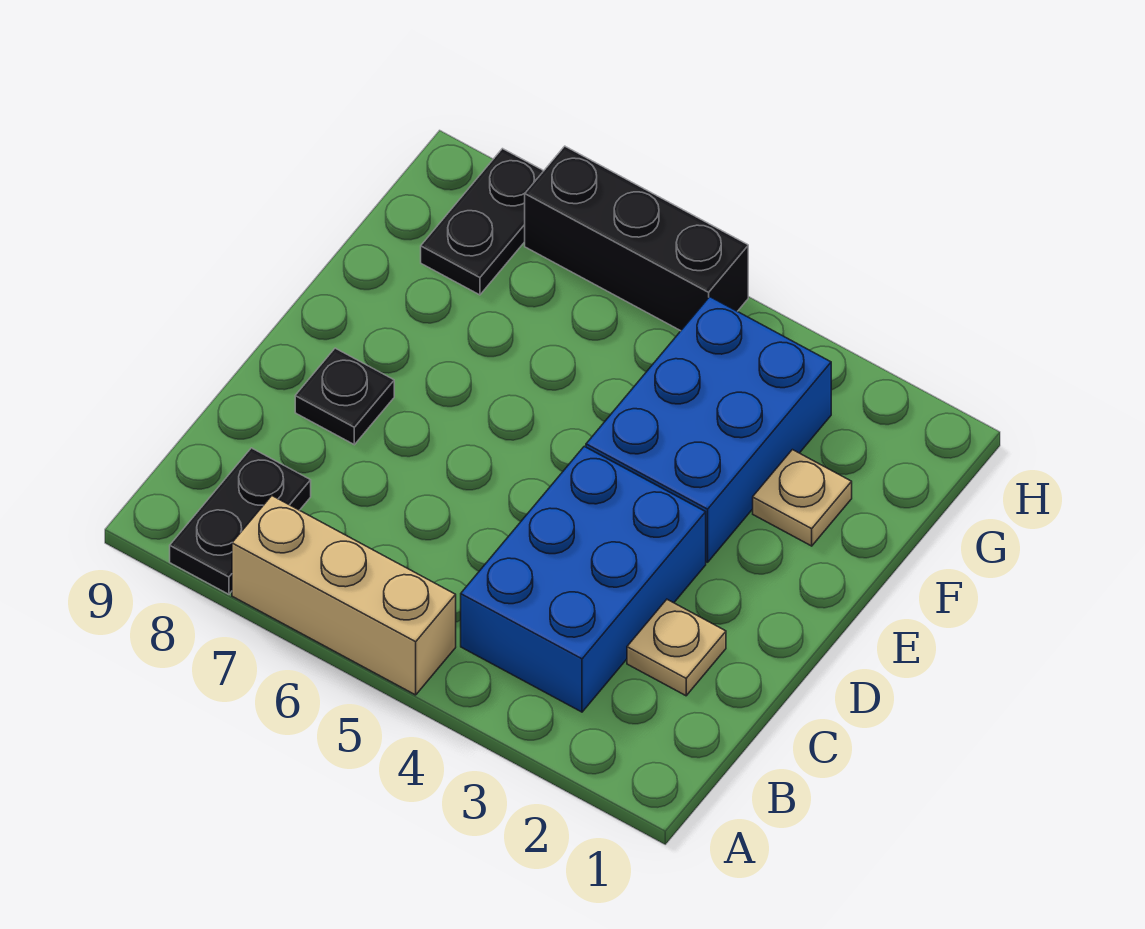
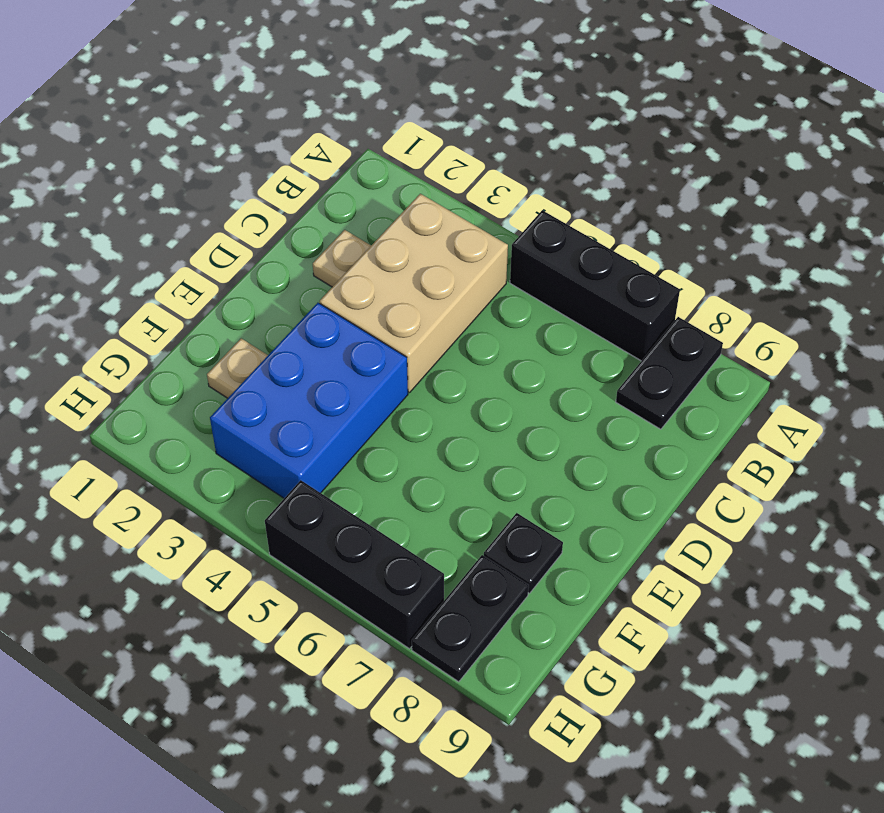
tan brick A5:A7 level 1 -> black brick A5:A7 level 1
blue brick B3:D4 level 1 -> tan brick B3:D4 level 1
black plate D8 level 1 -> black plate F8 level 1

